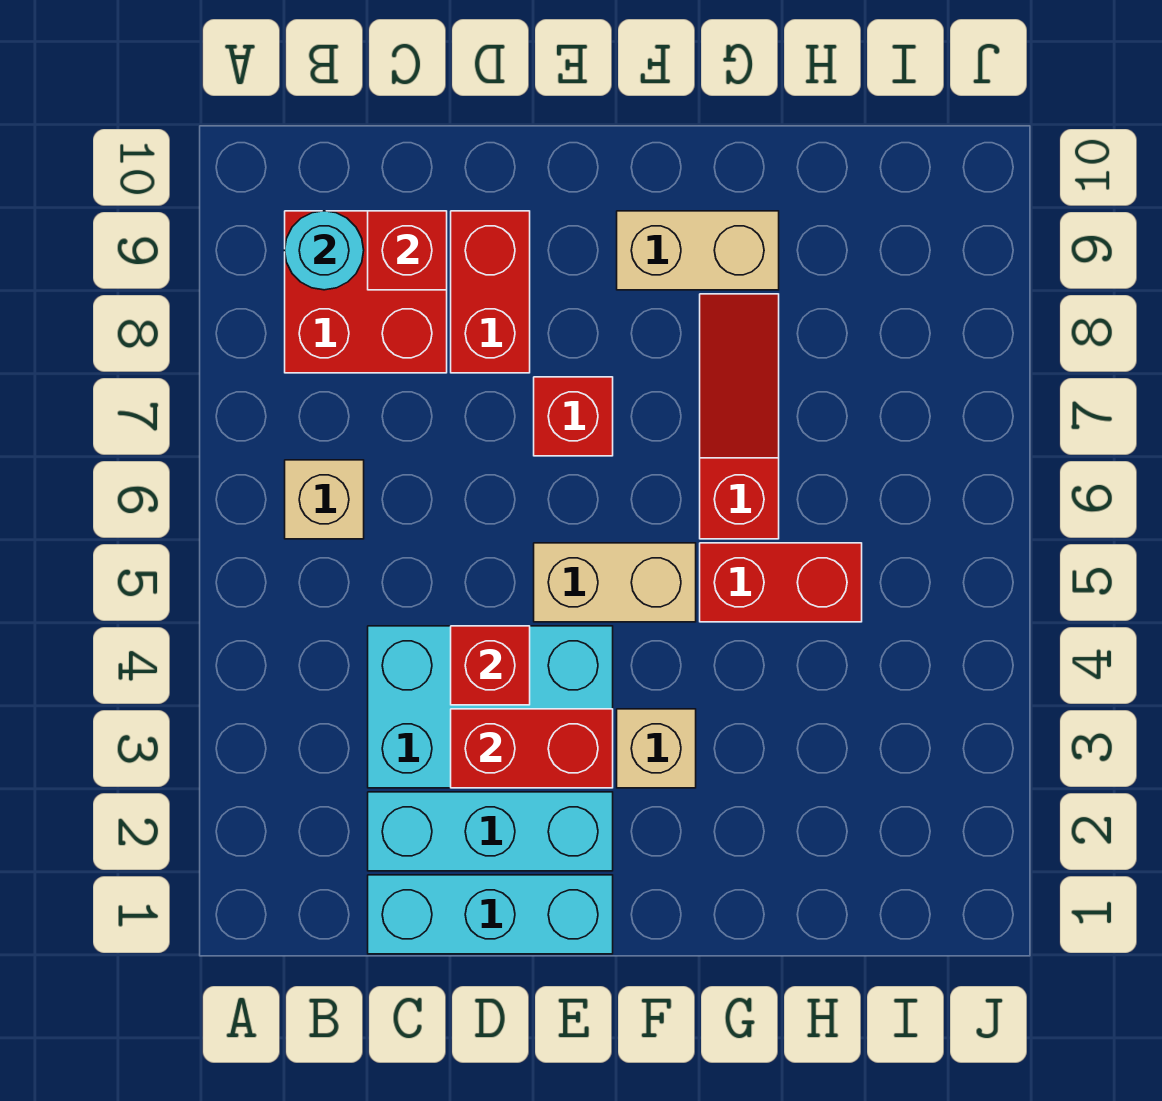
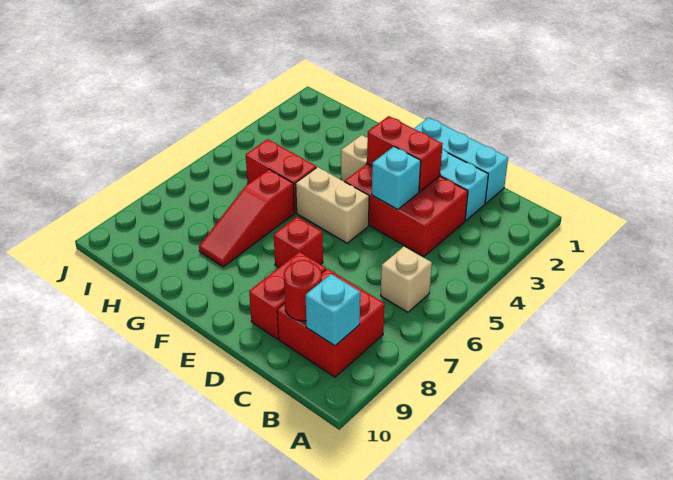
cyan round brick B9 level 2 -> cyan brick B9 level 2
cyan brick C3:E4 level 1 -> red brick C3:E4 level 1
red brick C9 level 2 -> red round brick C9 level 2
red brick D4 level 2 -> cyan brick D4 level 2
tan brick F9:G9 level 1 -> none

